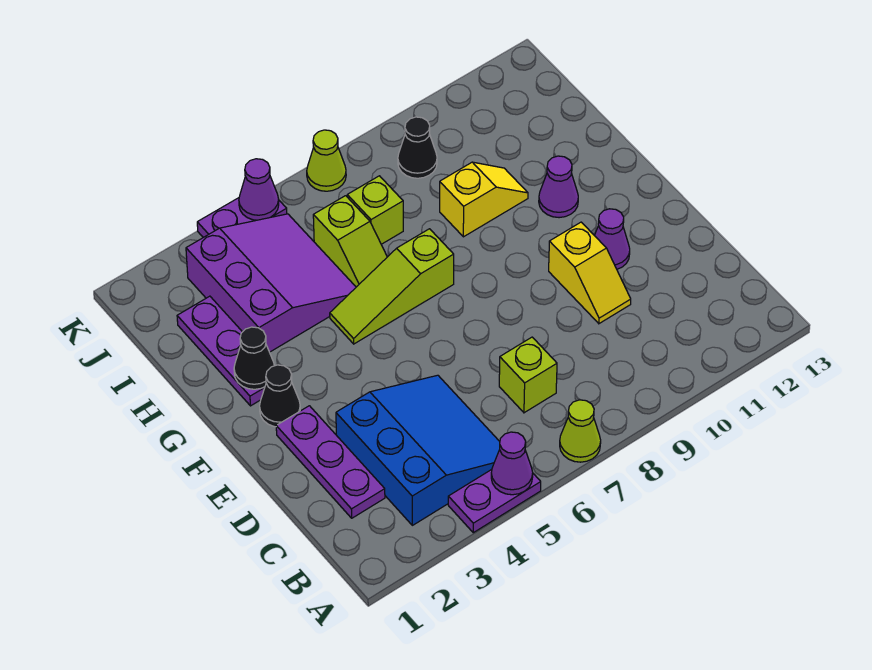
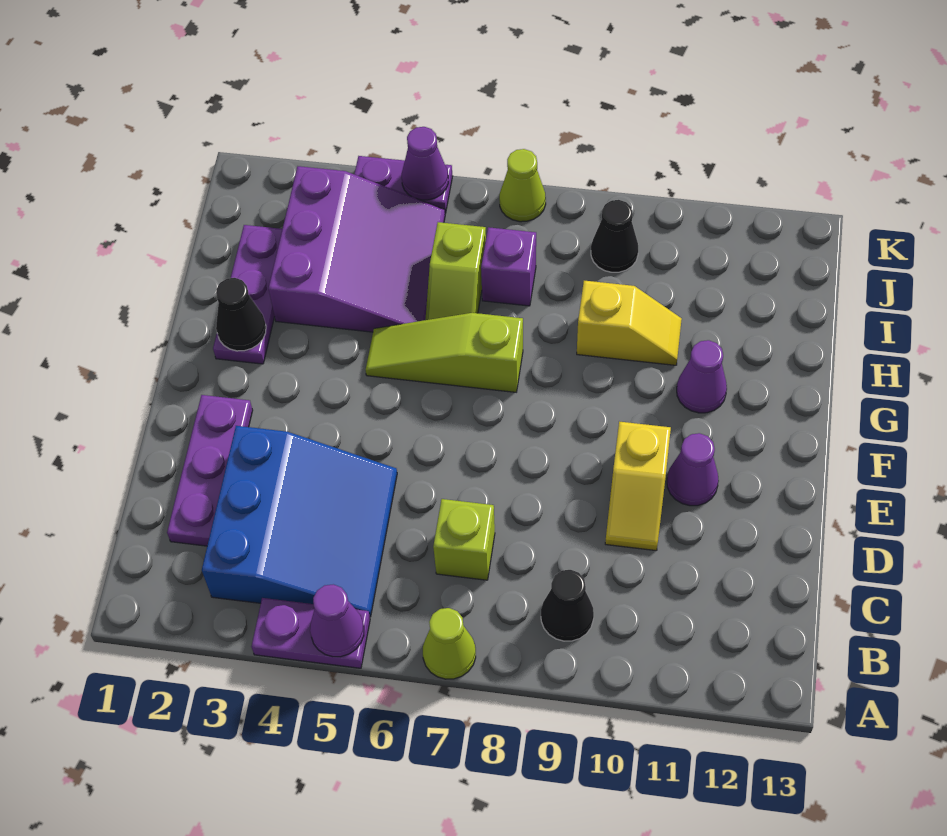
black cone F2 level 1 -> black cone B9 level 1
lime brick I7 level 1 -> purple brick I7 level 1

